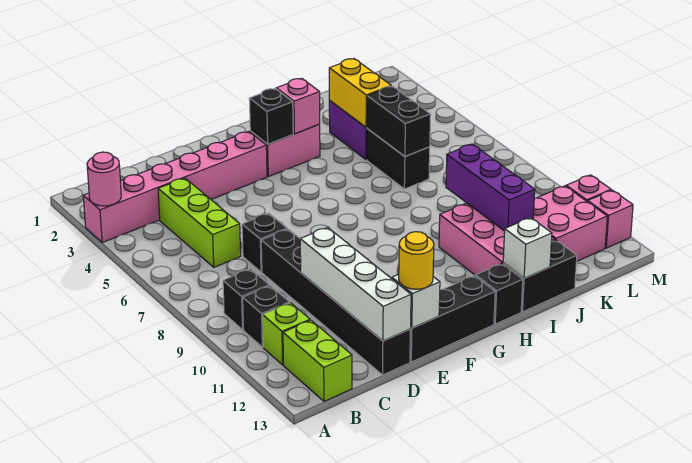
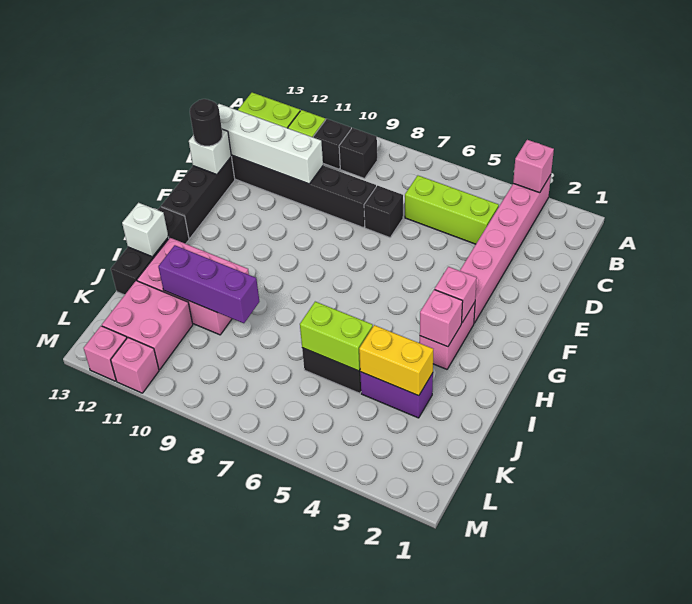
pink round brick A3 level 2 -> pink brick A3 level 2
yellow round brick E13 level 3 -> black round brick E13 level 3
black brick G3 level 2 -> pink brick G3 level 2
black brick J5:J6 level 2 -> lime brick J5:J6 level 2

